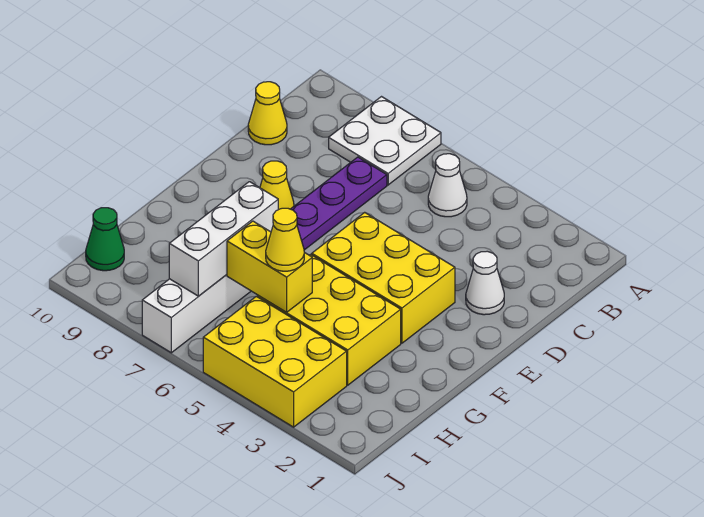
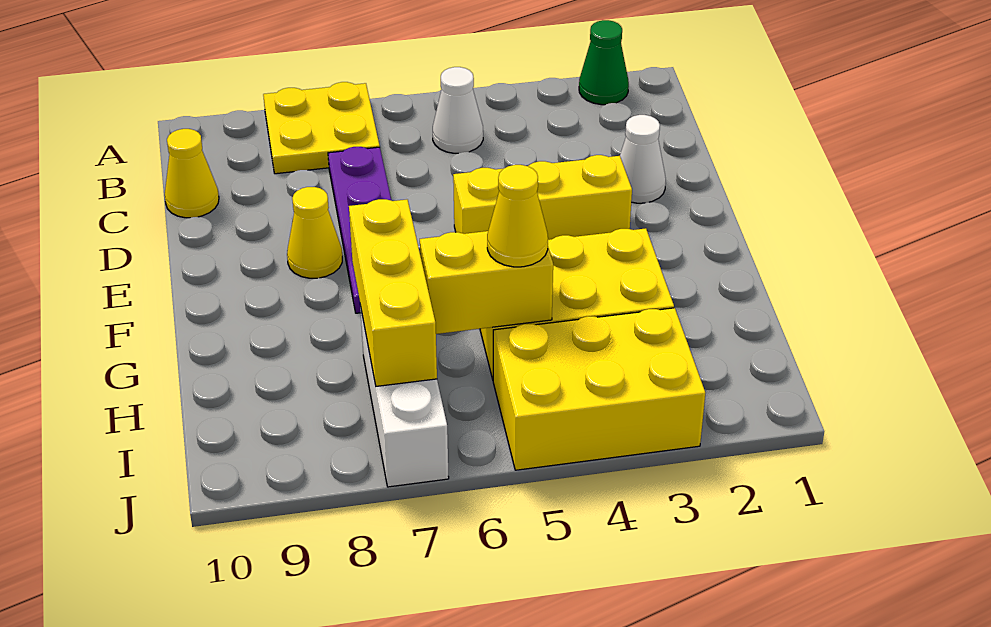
white plate A7:B8 level 1 -> yellow plate A7:B8 level 1
yellow brick E3:F5 level 1 -> yellow brick E3:E5 level 1
white brick G7:I7 level 2 -> yellow brick G7:I7 level 2
green cone I10 level 1 -> green cone A2 level 1

